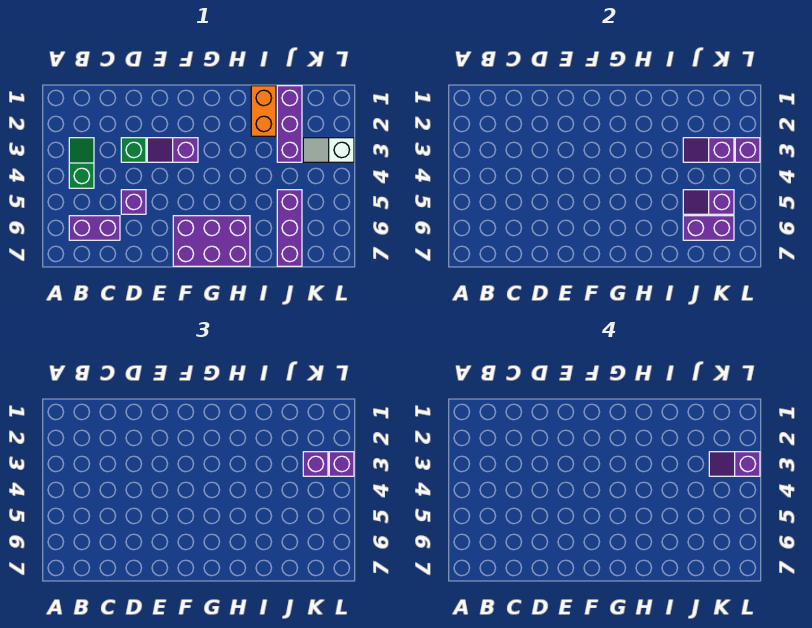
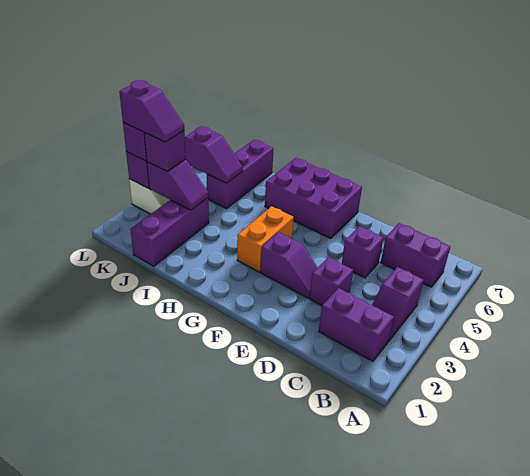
green slope B3:B4 level 1 top 4 -> purple slope B3:B4 level 1 top 4
green brick D3 level 1 -> purple brick D3 level 1
orange brick I1:I2 level 1 -> orange brick G3:G4 level 1
purple brick J6:K6 level 2 -> purple brick B2:C2 level 1

